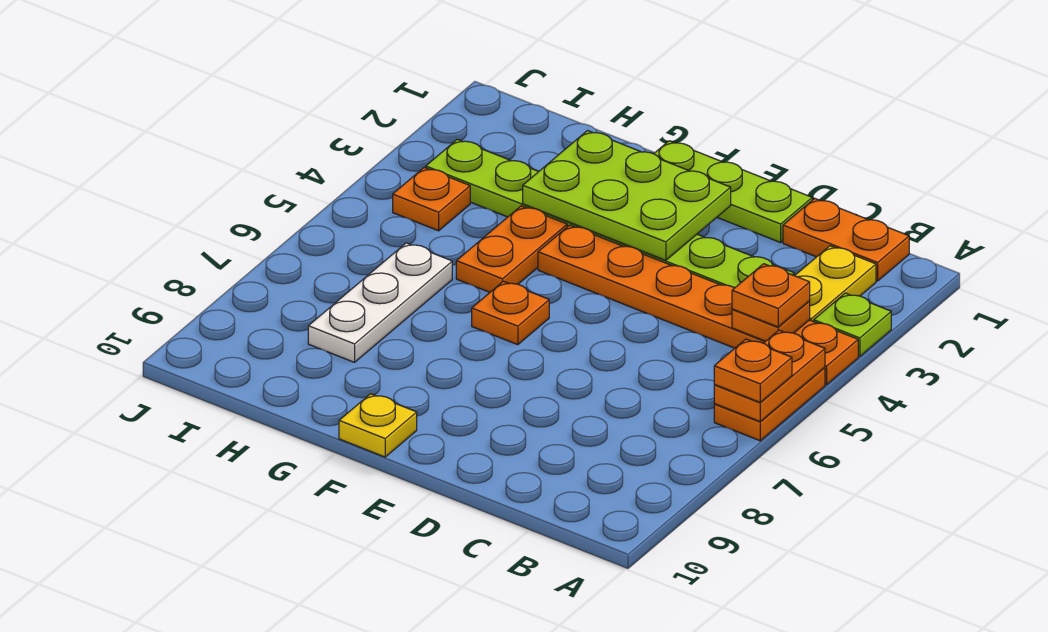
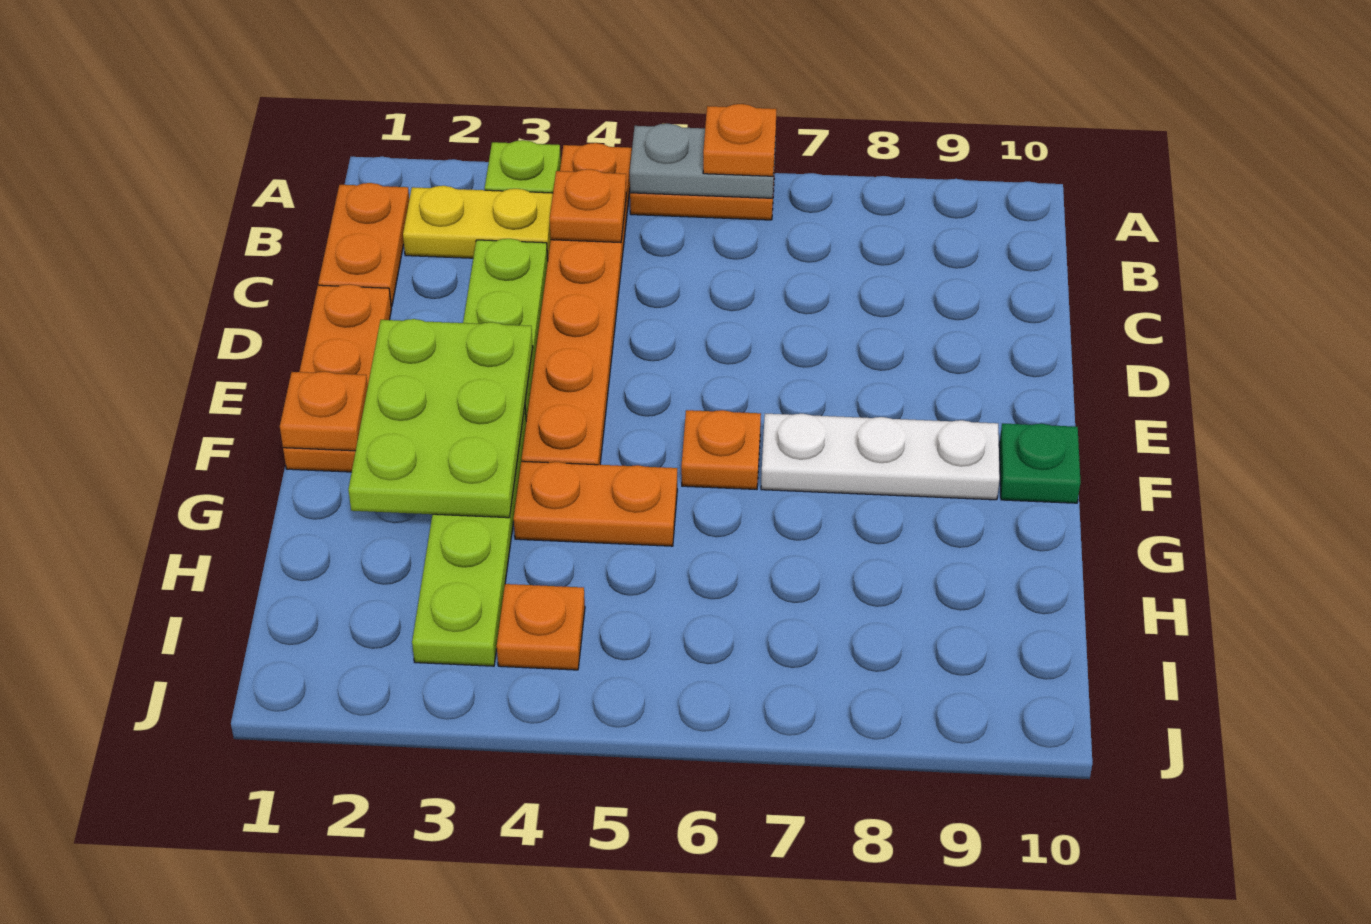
orange plate A5:A6 level 2 -> grey plate A5:A6 level 2
orange plate B4 level 3 -> orange plate F1 level 2
lime plate D1:F1 level 1 -> orange plate D1:F1 level 1
yellow plate F10 level 1 -> green plate F10 level 1
white plate H6:H8 level 1 -> white plate F7:F9 level 1

